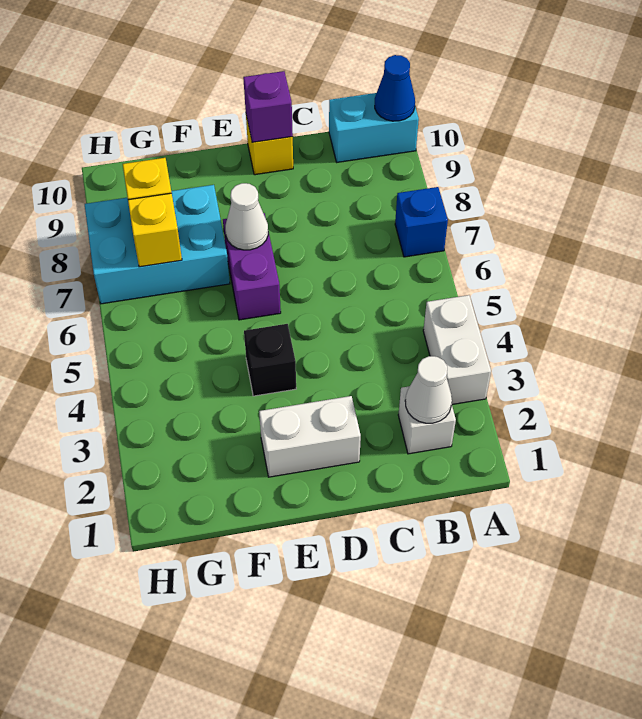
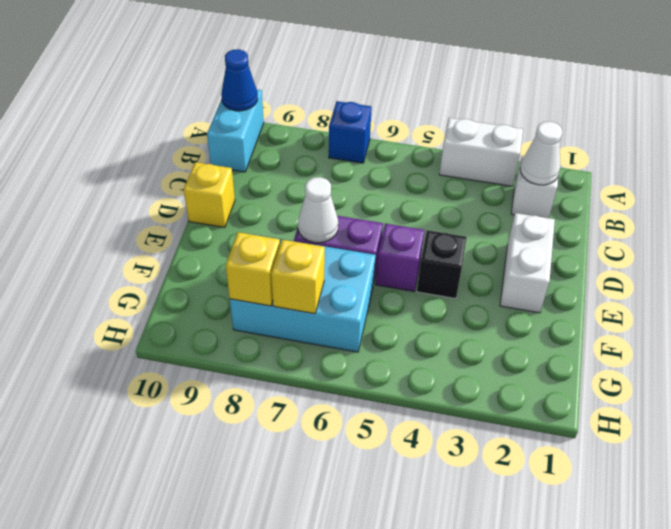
purple brick D10 level 2 -> purple brick E5 level 1
cyan brick F7:H8 level 1 -> cyan brick F6:G8 level 1

